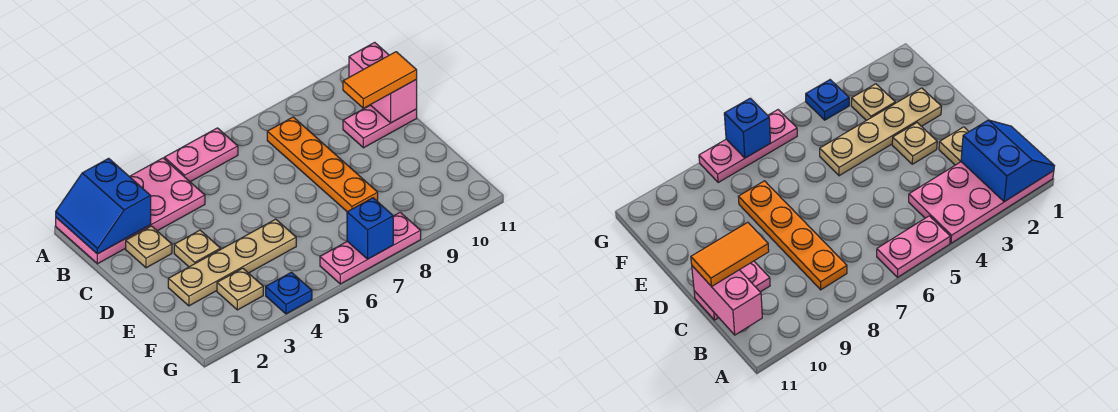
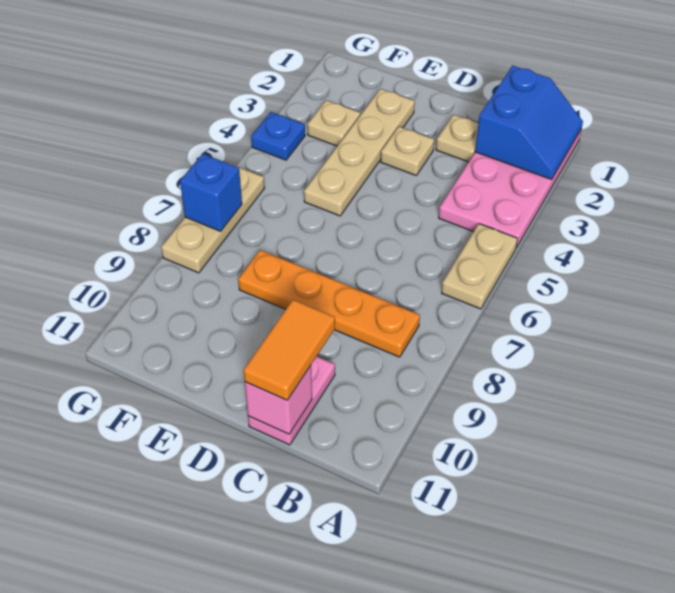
blue slope A1:B2 level 2 top 2 -> blue slope A1:B2 level 2 top B
pink plate A5:A6 level 1 -> tan plate A5:A6 level 1
pink brick B11:C11 level 2 -> pink brick C11 level 2
pink plate G6:G8 level 1 -> tan plate G6:G8 level 1

